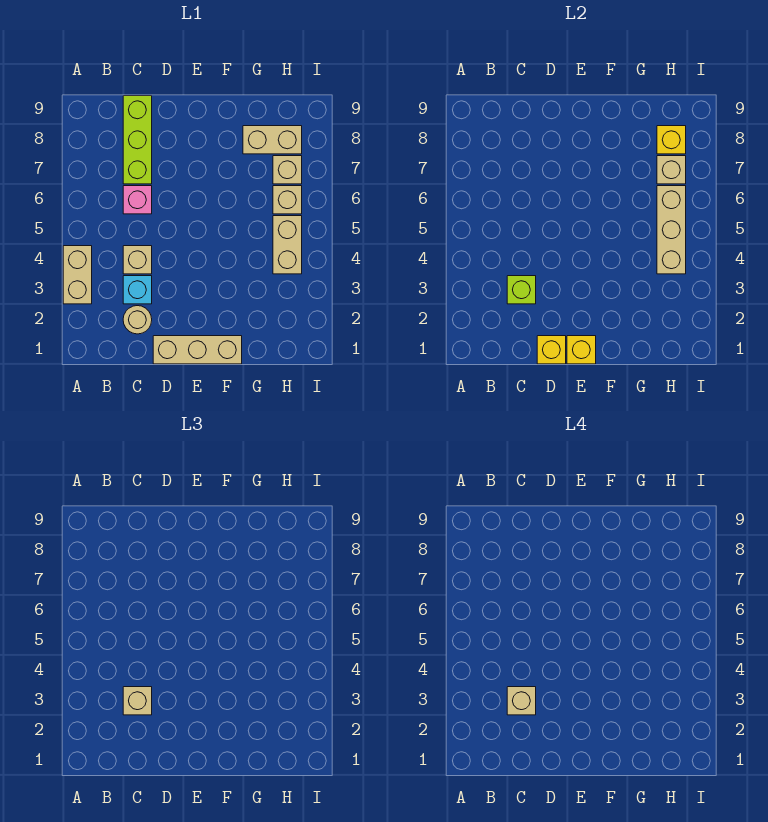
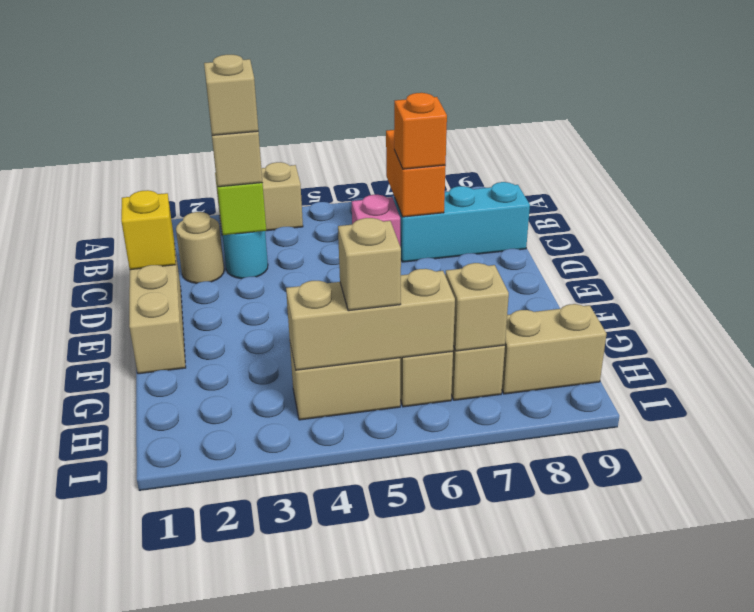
none -> orange brick B7:C7 level 2
cyan brick C3 level 1 -> cyan round brick C3 level 1
tan brick C4 level 1 -> tan brick H5 level 3
lime brick C7:C9 level 1 -> cyan brick C7:C9 level 1
none -> orange brick C7 level 3
yellow brick E1 level 2 -> none
tan brick G8:H8 level 1 -> tan brick H8:H9 level 1
yellow brick H8 level 2 -> none

